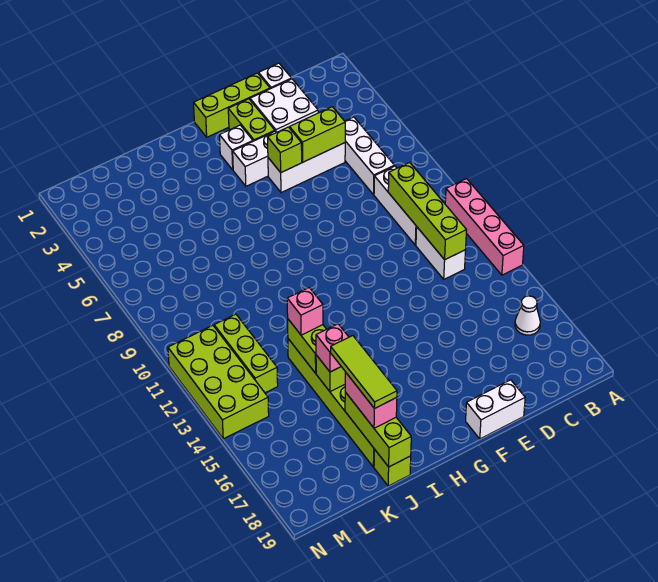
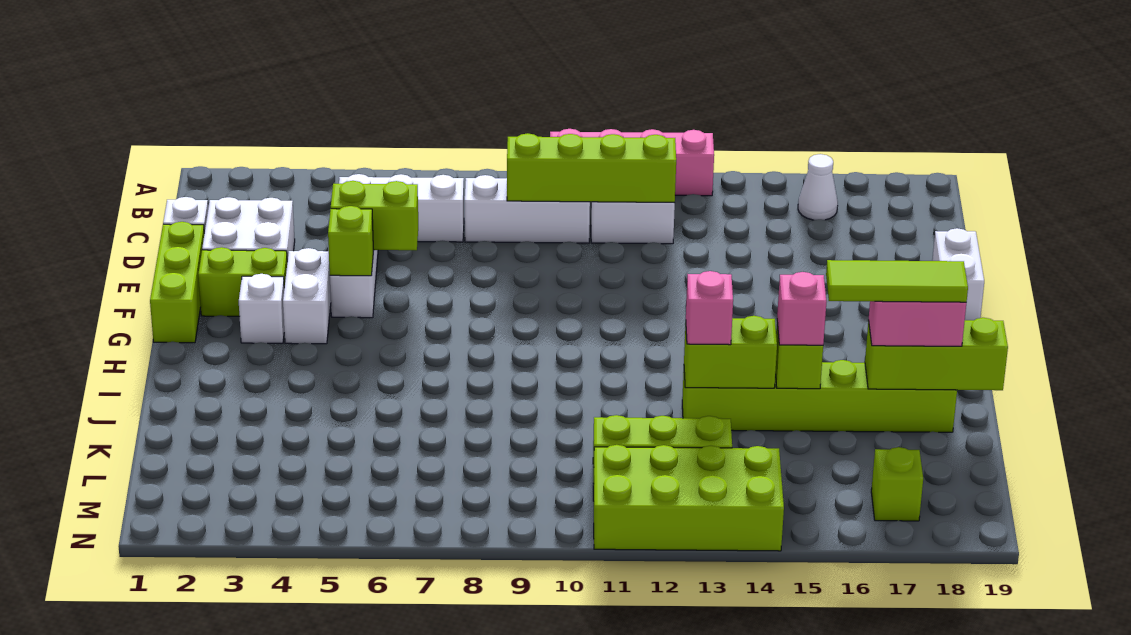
lime brick D5:E5 level 2 -> lime brick E5:E6 level 2
lime brick J19 level 1 -> lime brick M17 level 1

